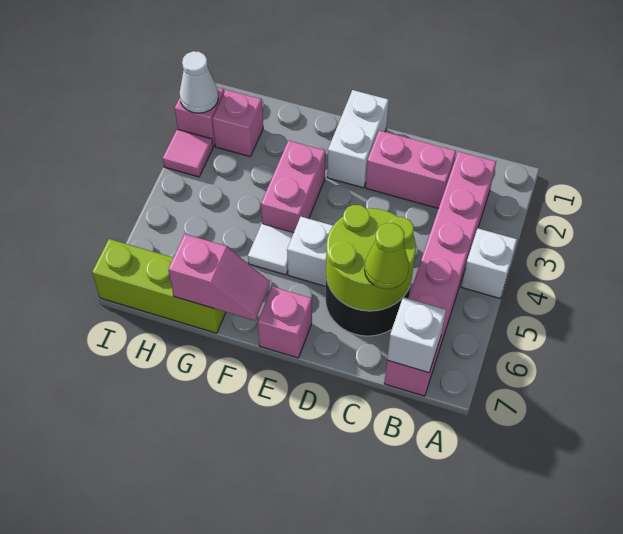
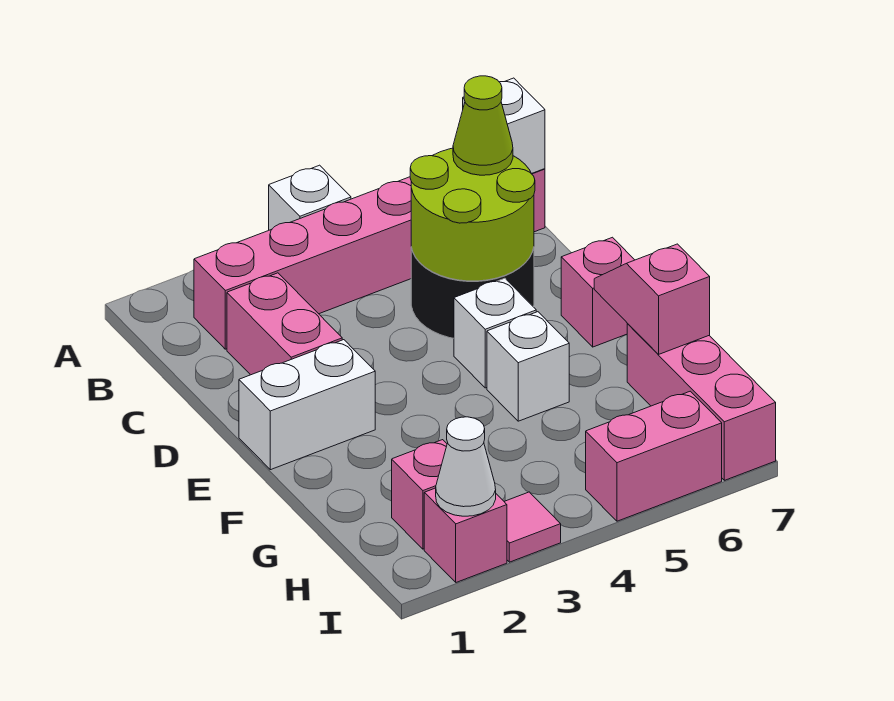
pink brick F3:F4 level 1 -> pink brick I5:I6 level 1
white tile F5 level 1 -> white brick F5 level 1
lime brick G7:I7 level 1 -> pink brick G7:I7 level 1

